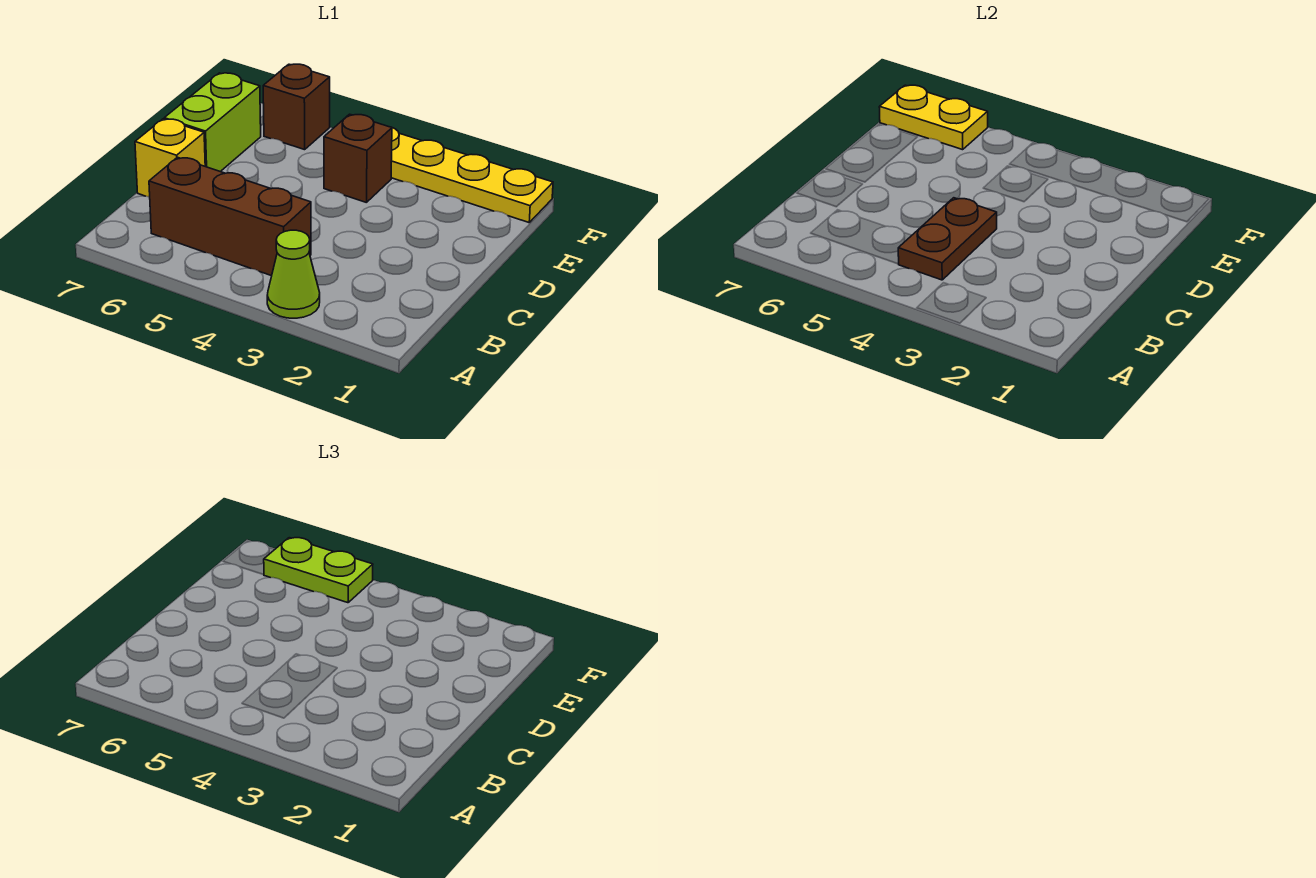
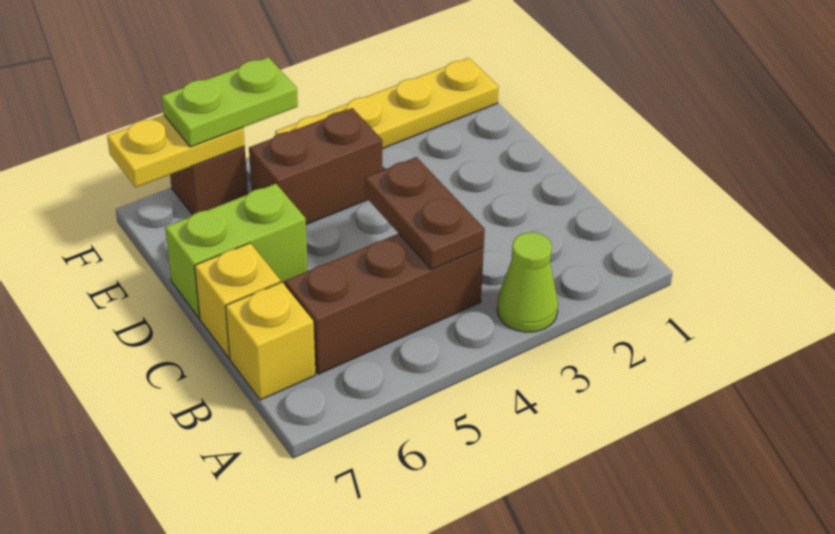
none -> yellow brick B7 level 1
lime brick D7:E7 level 1 -> lime brick D6:D7 level 1
brown brick E4 level 1 -> brown brick E4:E5 level 1

